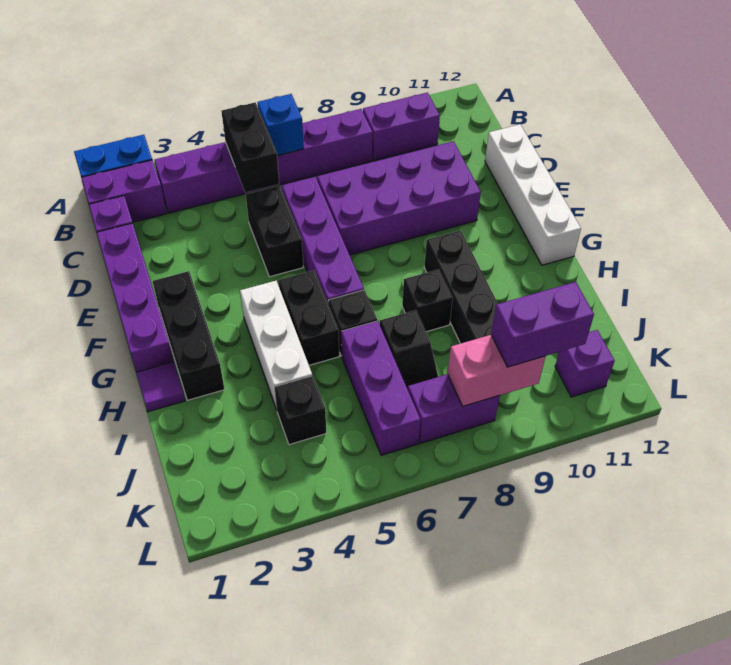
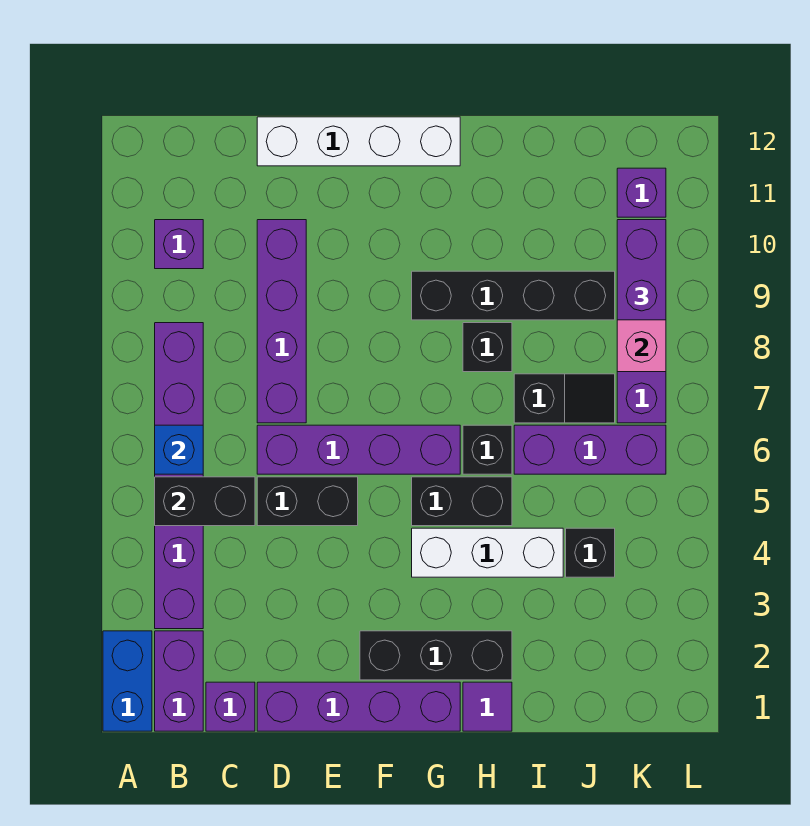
purple brick B9:B10 level 1 -> purple brick B10 level 1
purple brick D7:E10 level 1 -> purple brick D7:D10 level 1

